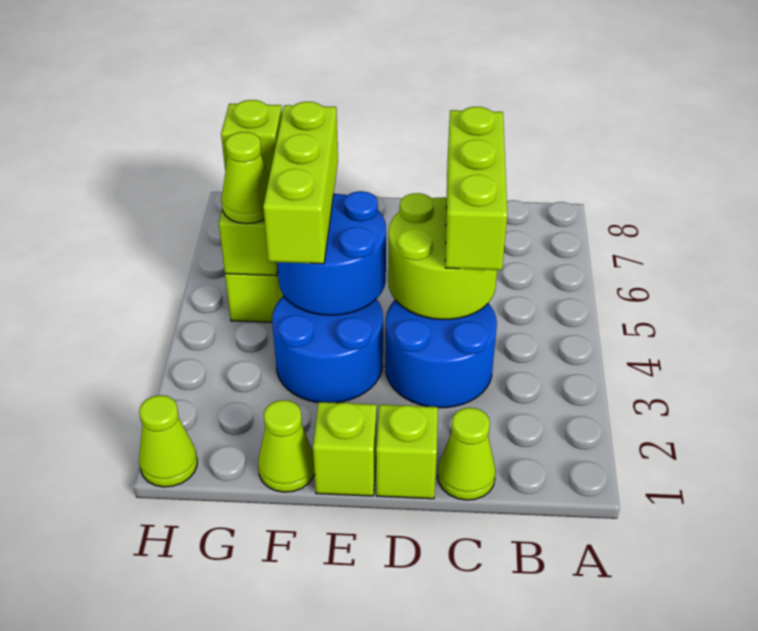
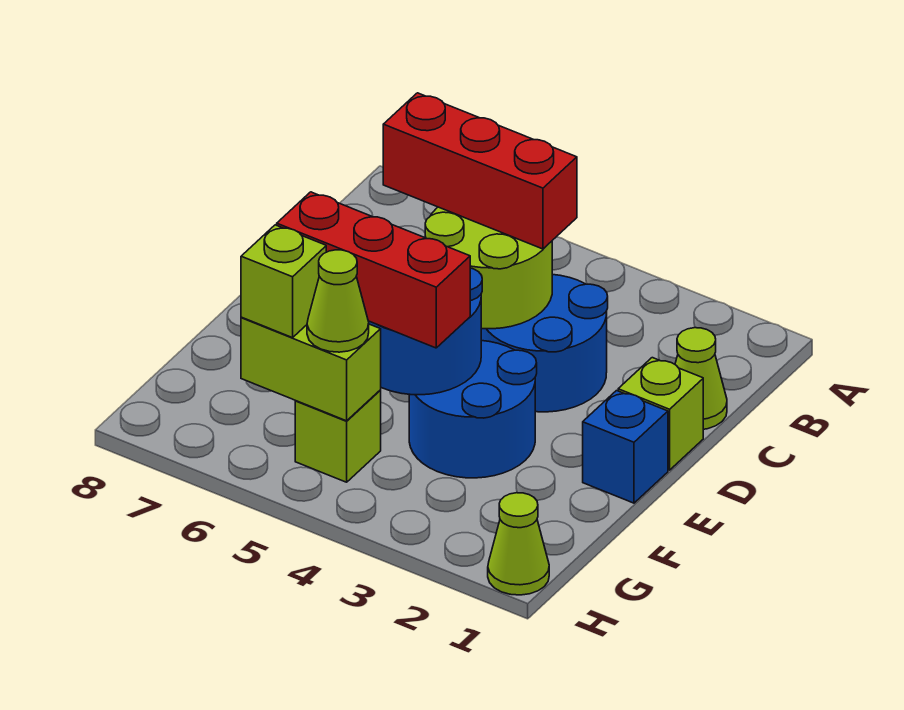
lime brick C4:C6 level 3 -> red brick C4:C6 level 3
lime brick E1 level 1 -> blue brick E1 level 1
lime cone F1 level 1 -> none
lime brick F4:F6 level 3 -> red brick F4:F6 level 3

